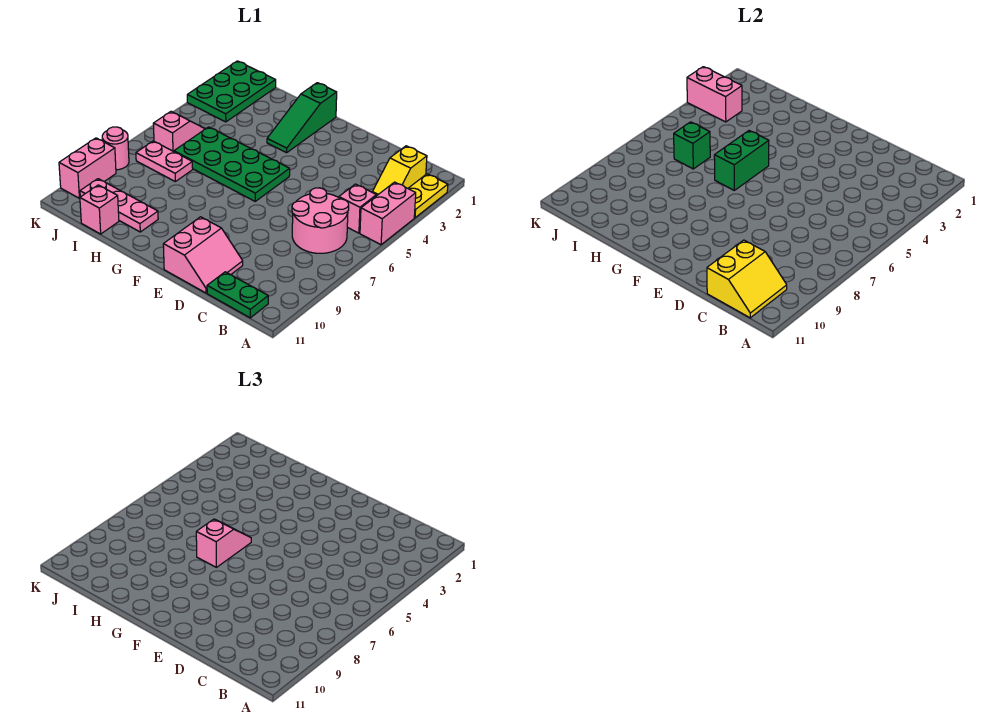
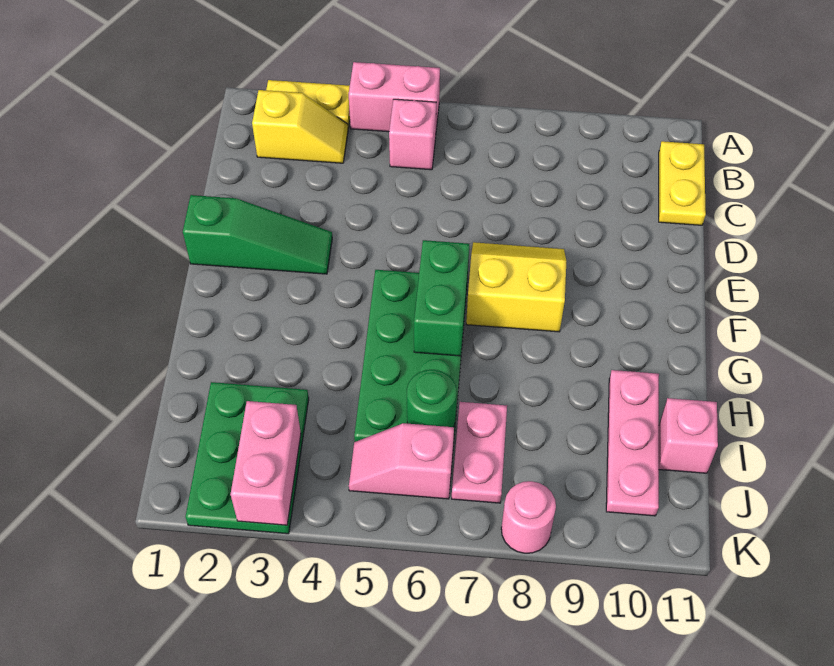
pink round brick B6:C7 level 1 -> none
yellow slope B10:C11 level 2 top C -> yellow slope E7:F8 level 1 top F
green plate B11:C11 level 1 -> yellow plate B11:C11 level 1
pink slope D10:E11 level 1 top E -> none
green slope G1:G3 level 1 top 1 -> green slope E1:E3 level 1 top 1
green brick G5:G6 level 2 -> green brick F6:G6 level 2
pink slope G6:G7 level 3 top 7 -> none
green brick I6 level 2 -> green round brick I6 level 2
green plate J1:K3 level 1 -> green plate I2:K3 level 1
pink brick K9:K10 level 1 -> none

